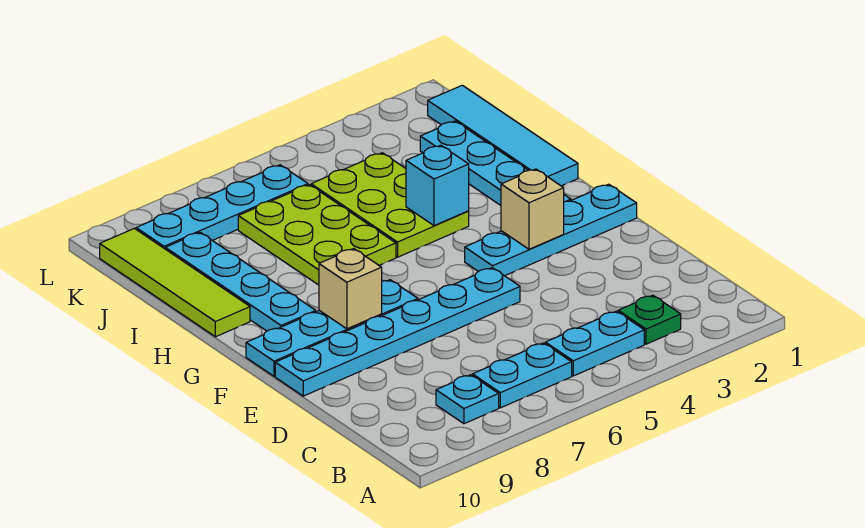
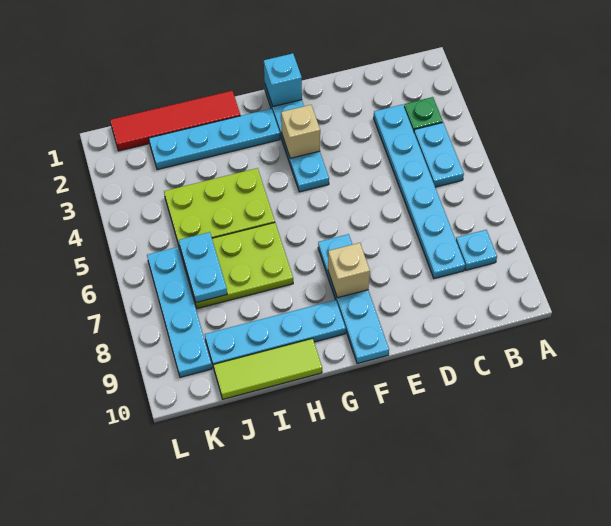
cyan plate B6:B7 level 1 -> cyan plate J6:J7 level 2
cyan plate E5:E10 level 1 -> cyan plate C3:C8 level 1
cyan tile H1:K1 level 1 -> red tile H1:K1 level 1
cyan brick H4 level 2 -> cyan brick F1 level 2
lime tile H10:K10 level 1 -> lime tile H10:J10 level 1

